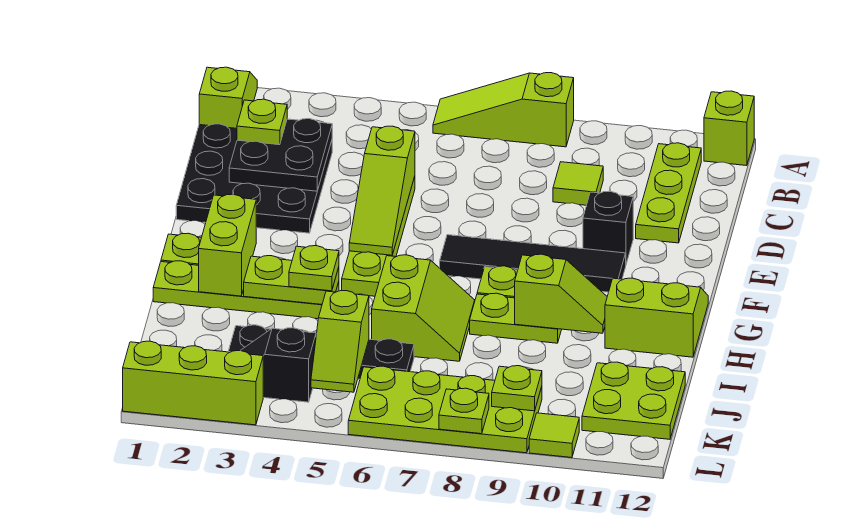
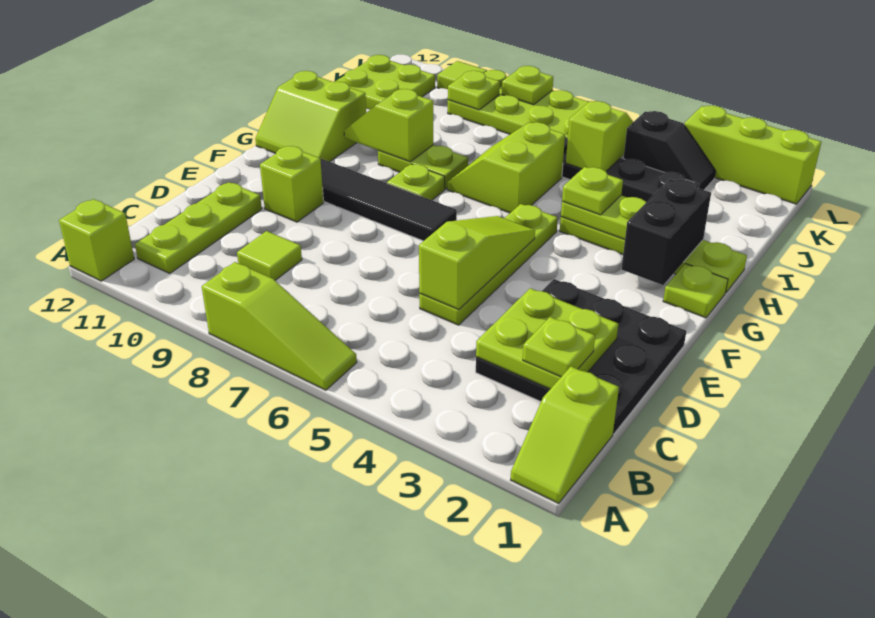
black plate C2:D3 level 2 -> lime plate C2:D3 level 2
black brick E10 level 1 -> lime brick E10 level 1
lime brick G2:H2 level 2 -> black brick G2:H2 level 2

